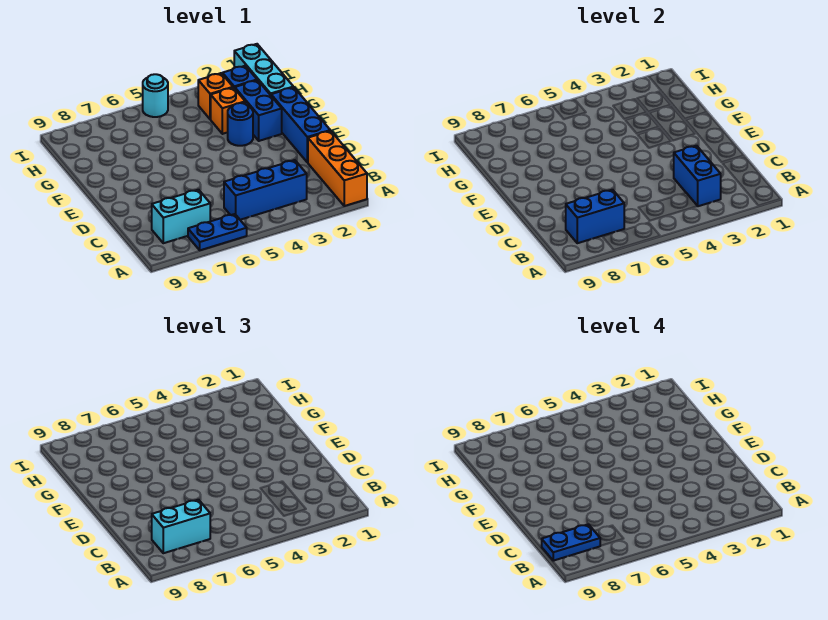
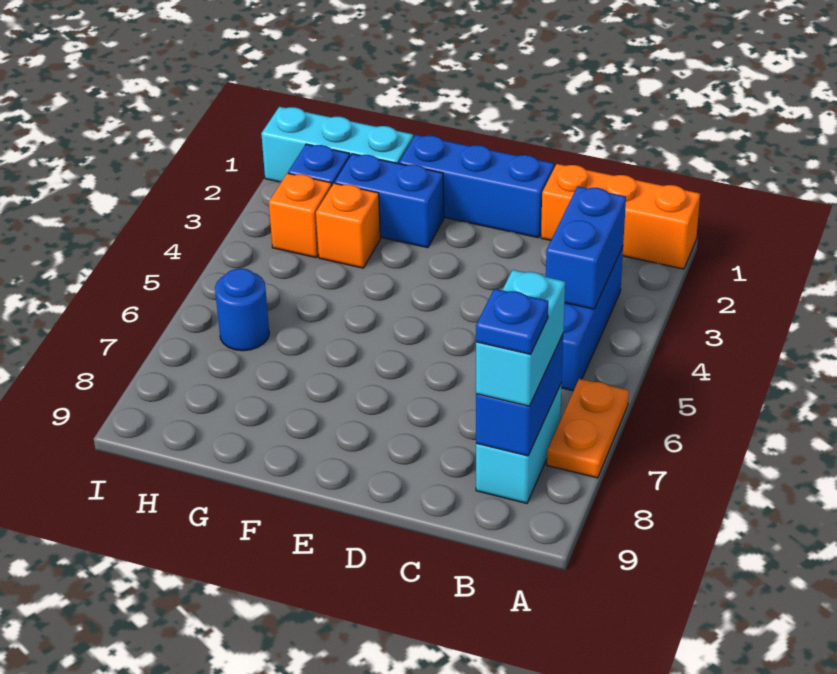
blue plate A6:A7 level 1 -> orange plate A6:A7 level 1
blue brick B3:C3 level 2 -> blue brick B3:B4 level 2
blue plate B8:B9 level 4 -> blue plate B8 level 4
blue round brick F3 level 1 -> blue round brick H6 level 1
cyan round brick I5 level 1 -> none

